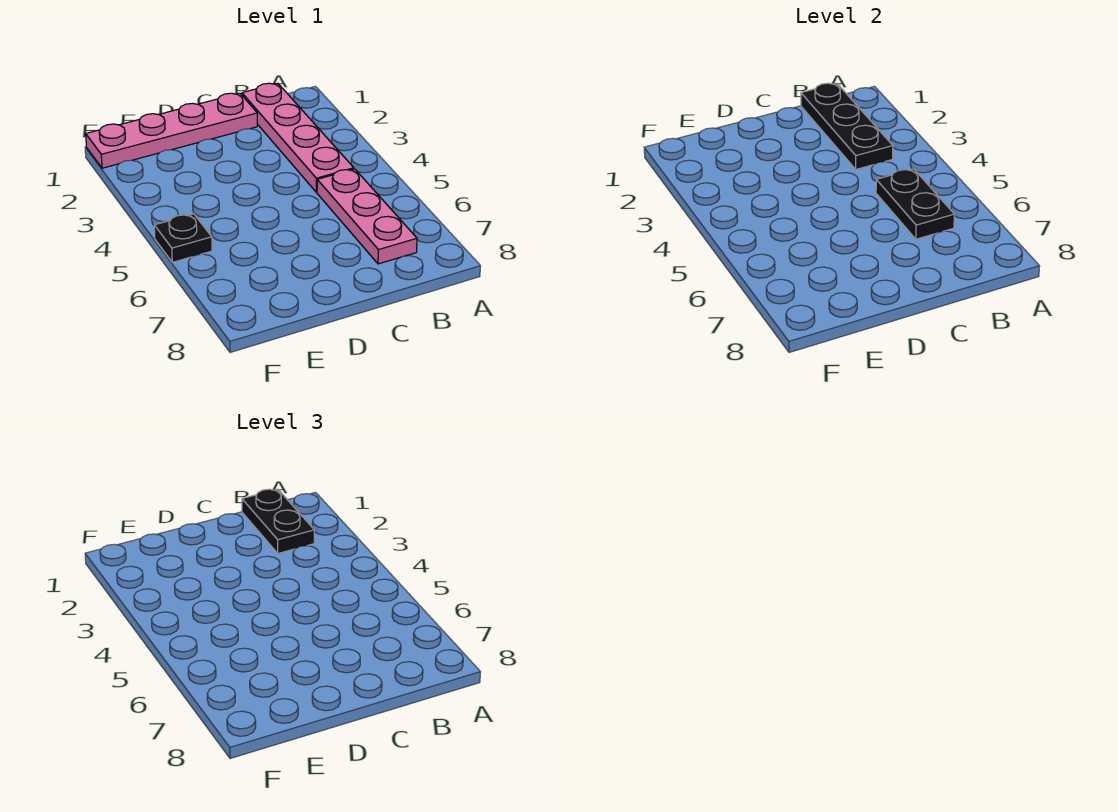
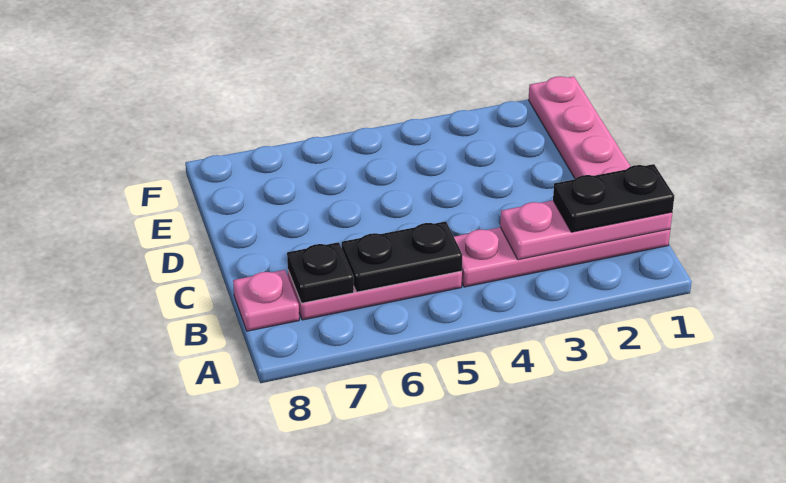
black plate B1:B3 level 2 -> pink plate B1:B3 level 2
none -> pink plate B8 level 1
black plate F5 level 1 -> black plate B7 level 2

